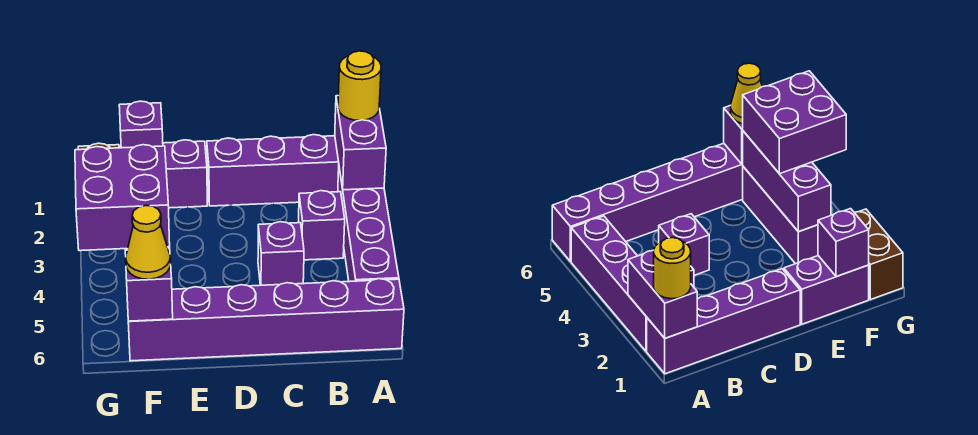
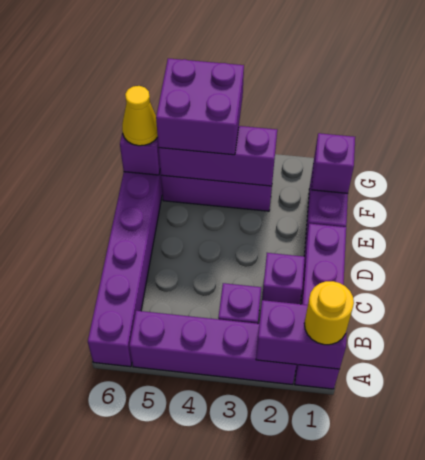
purple brick C4 level 1 -> purple brick C2 level 1
brown brick G1:G2 level 1 -> none

